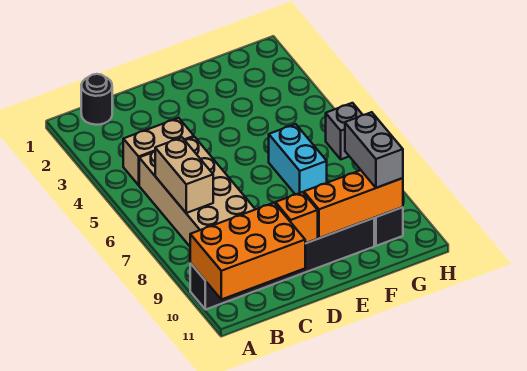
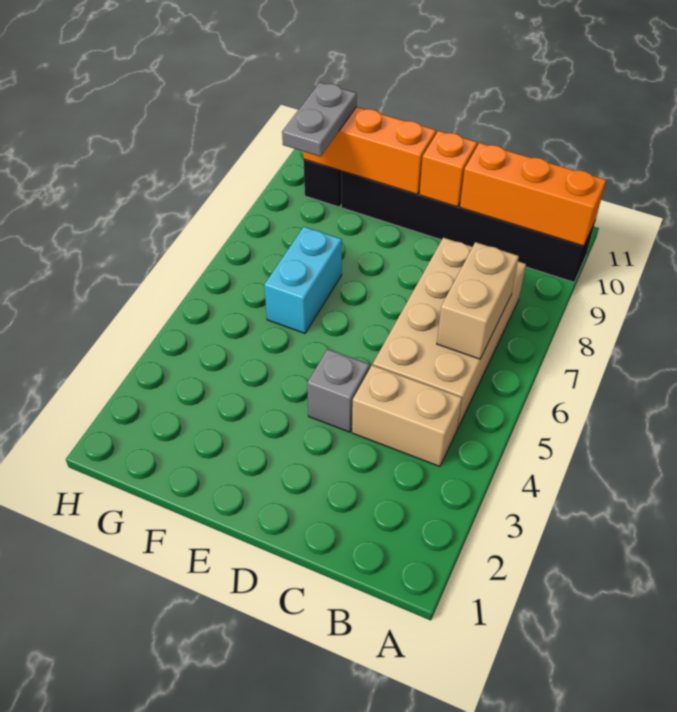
orange brick A10:C11 level 2 -> orange brick A10:C10 level 2
black round brick B1 level 1 -> none
grey brick G9:G10 level 3 -> grey plate G9:G10 level 3
grey brick H6 level 1 -> grey brick D4 level 1

